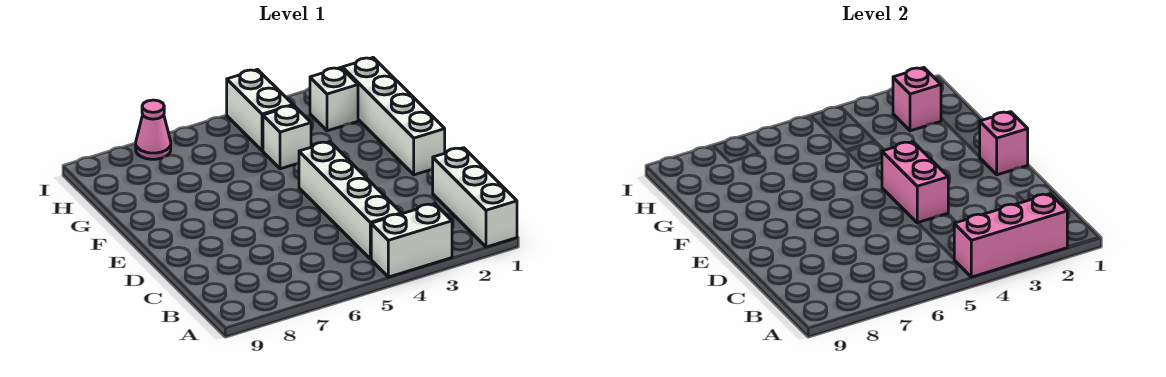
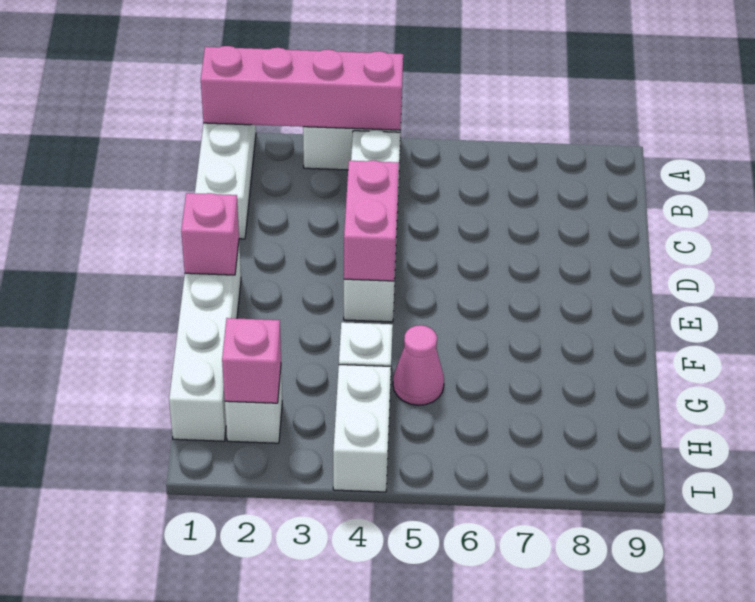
pink brick A2:A4 level 2 -> pink brick A1:A4 level 2
pink cone I7 level 1 -> pink cone G5 level 1

